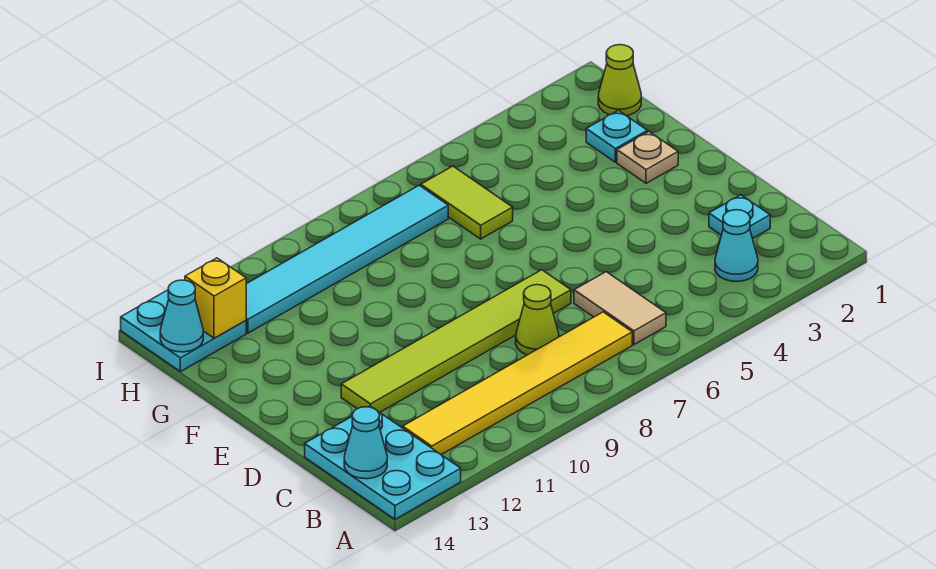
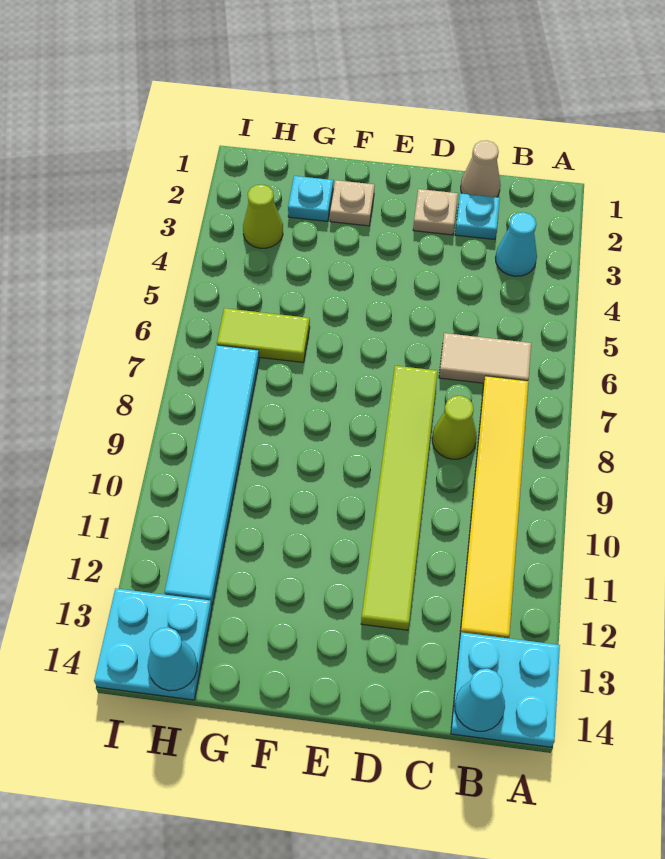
cyan plate A13:C14 level 1 -> cyan plate A13:B14 level 1
none -> tan cone C1 level 1
none -> tan plate D2 level 1
lime cone H1 level 1 -> lime cone H3 level 1
yellow brick H13 level 2 -> none

